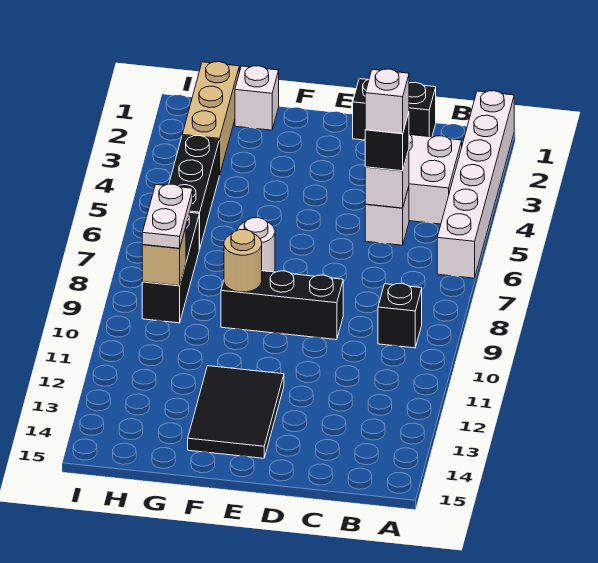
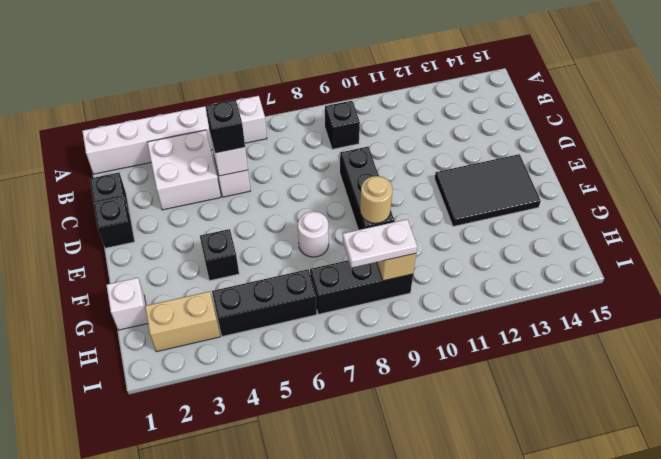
white brick C5 level 4 -> none
none -> black brick F4 level 1
tan brick H1:H3 level 1 -> tan brick H2:H3 level 1

